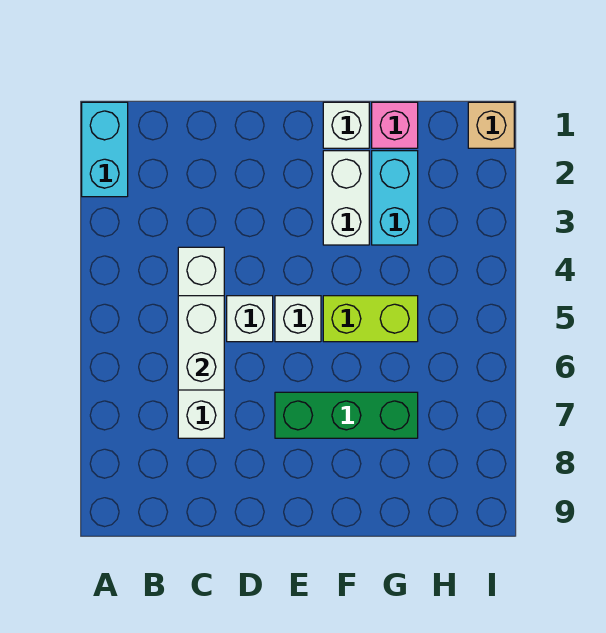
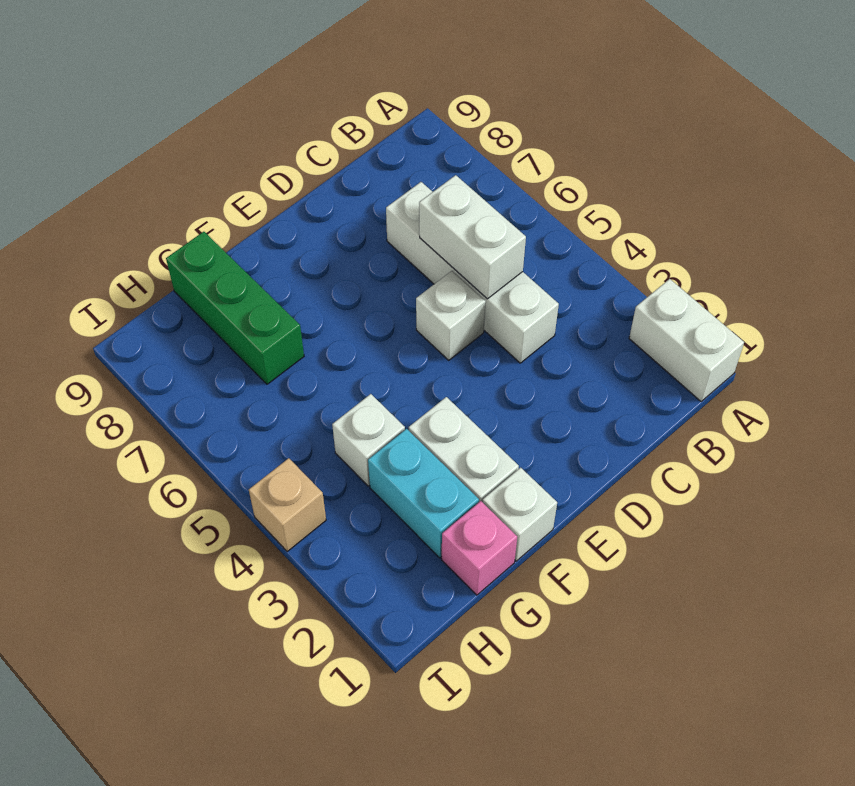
cyan brick A1:A2 level 1 -> white brick A1:A2 level 1
white brick E5 level 1 -> white brick G4 level 1
green brick E7:G7 level 1 -> green brick G7:G9 level 1
lime brick F5:G5 level 1 -> none
tan brick I1 level 1 -> tan brick I4 level 1

